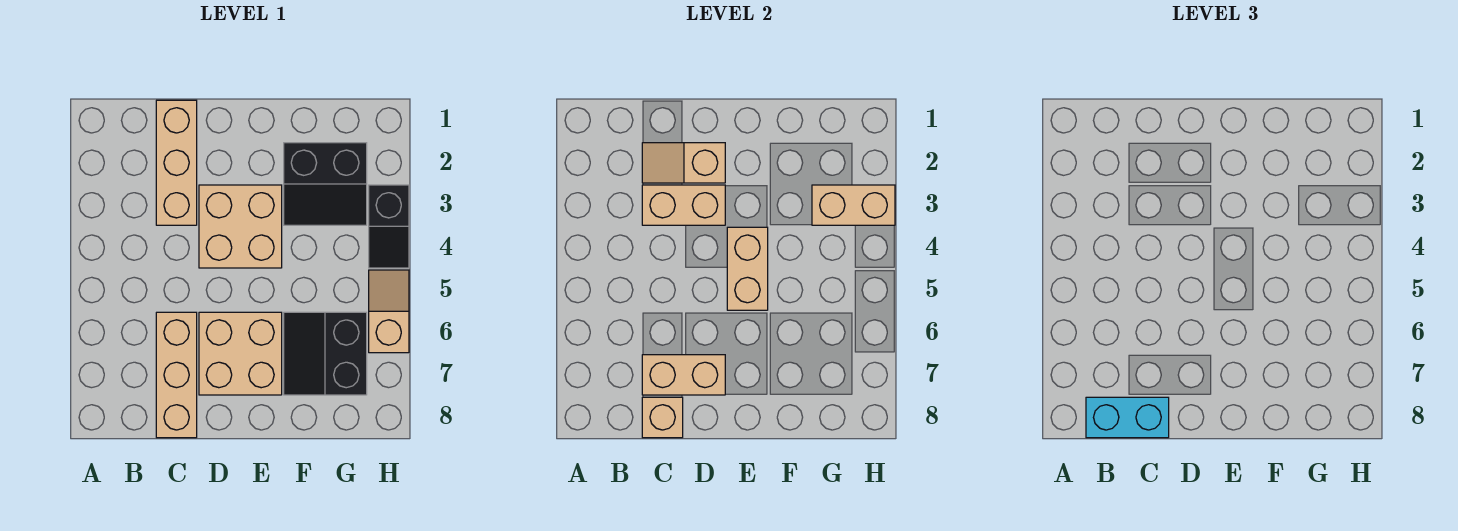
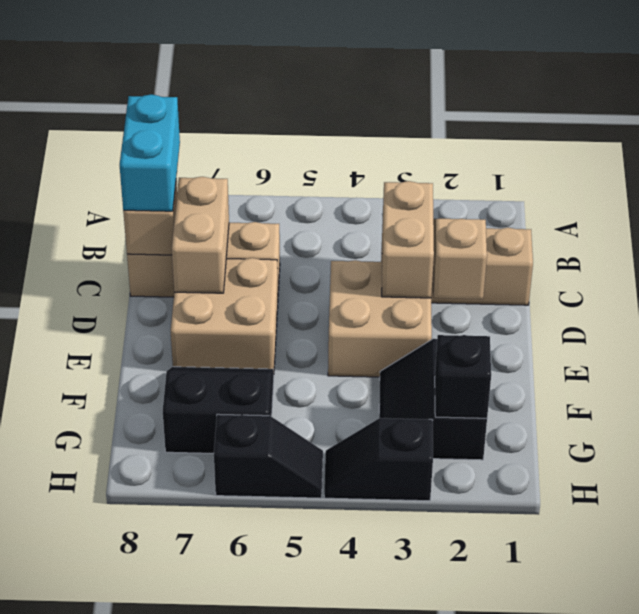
tan brick E4:E5 level 2 -> none
none -> black brick G2 level 2
tan brick G3:H3 level 2 -> none
tan slope H5:H6 level 1 top 6 -> black slope H5:H6 level 1 top 6

